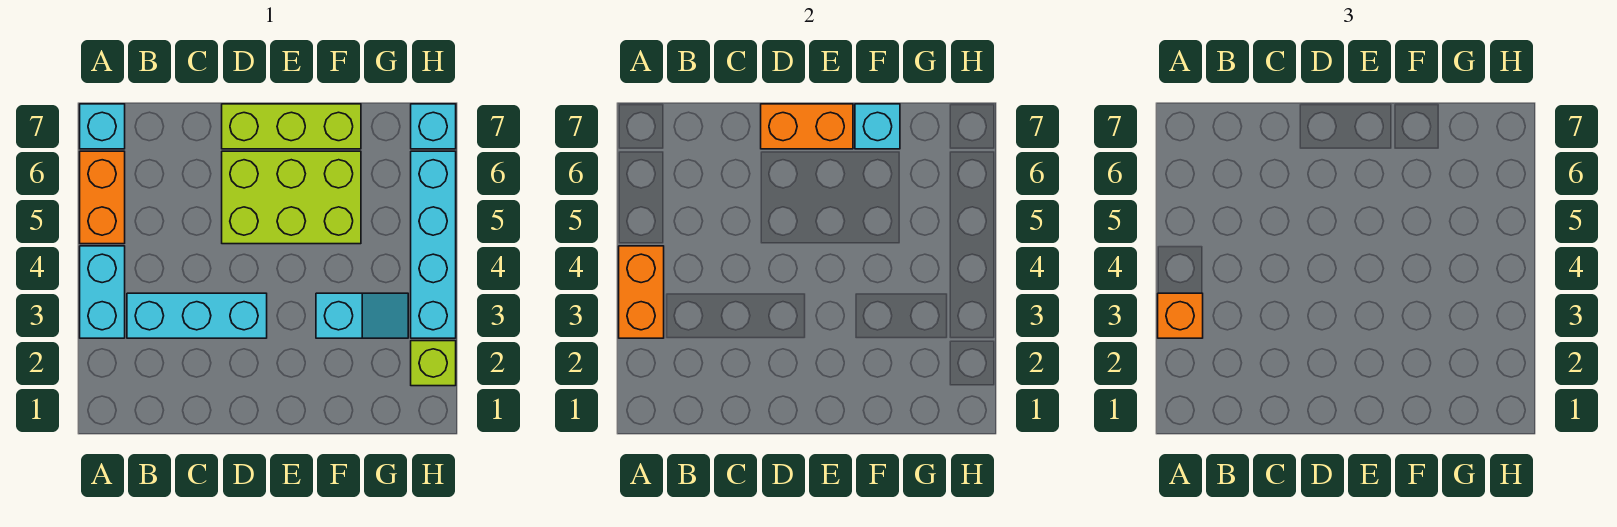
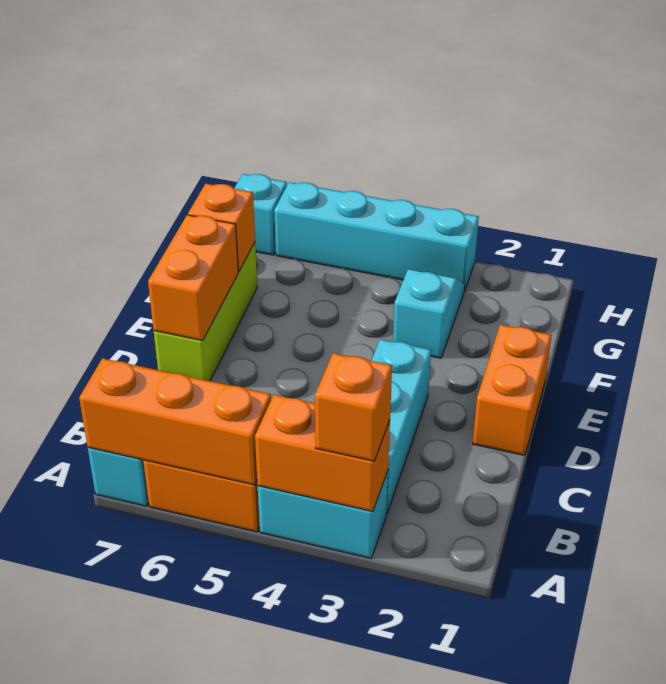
none -> orange brick A5:A7 level 2
none -> orange brick D1:E1 level 1
lime brick D5:F6 level 1 -> none
cyan brick F7 level 2 -> orange brick F7 level 2
lime brick H2 level 1 -> none

